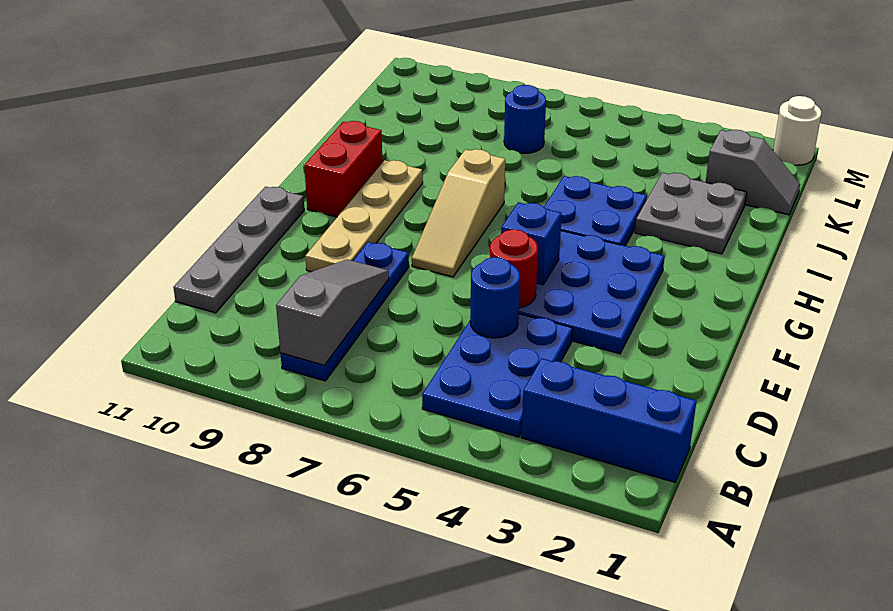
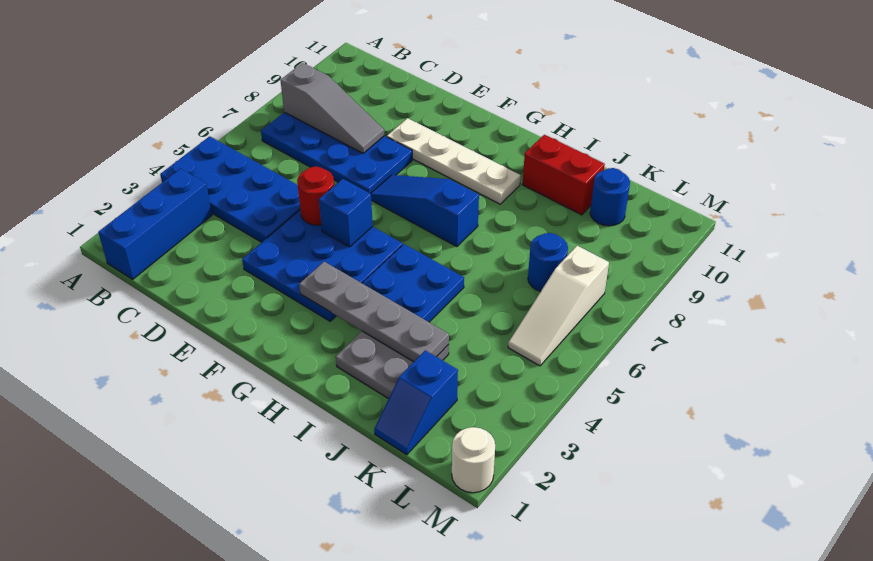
blue plate B4:D5 level 1 -> blue plate A4:D5 level 1
blue plate B8:E8 level 1 -> blue plate B7:E8 level 1
grey plate C11:F11 level 1 -> grey plate G3:J3 level 2
blue round brick D5 level 2 -> blue round brick K10 level 1
tan plate E9:H9 level 1 -> white plate E9:H9 level 1
tan slope F7:H7 level 1 top H -> blue slope F7:H7 level 1 top H
red brick G10:H10 level 1 -> red brick I10:J10 level 1
grey slope K1:K2 level 1 top 2 -> blue slope K1:K2 level 1 top 2
none -> white slope L5:L7 level 1 top 7

